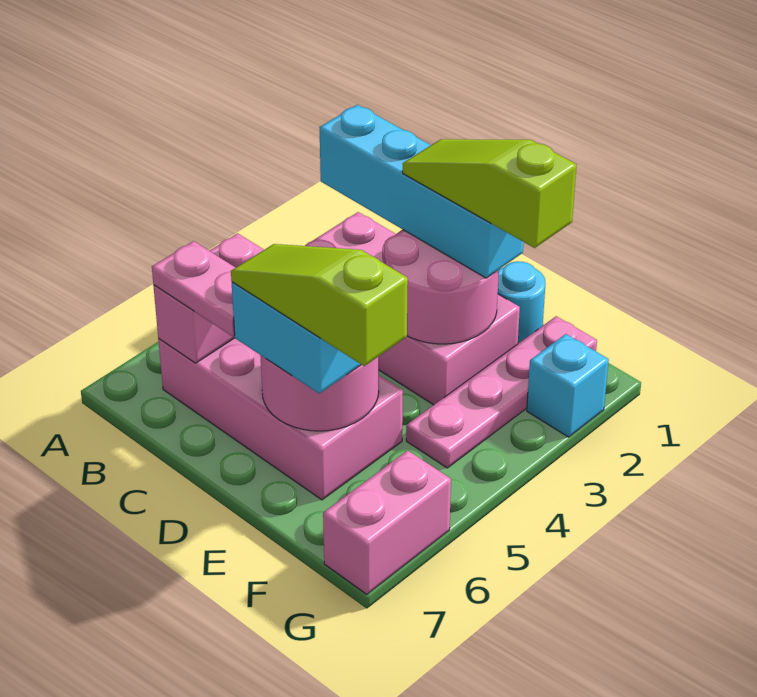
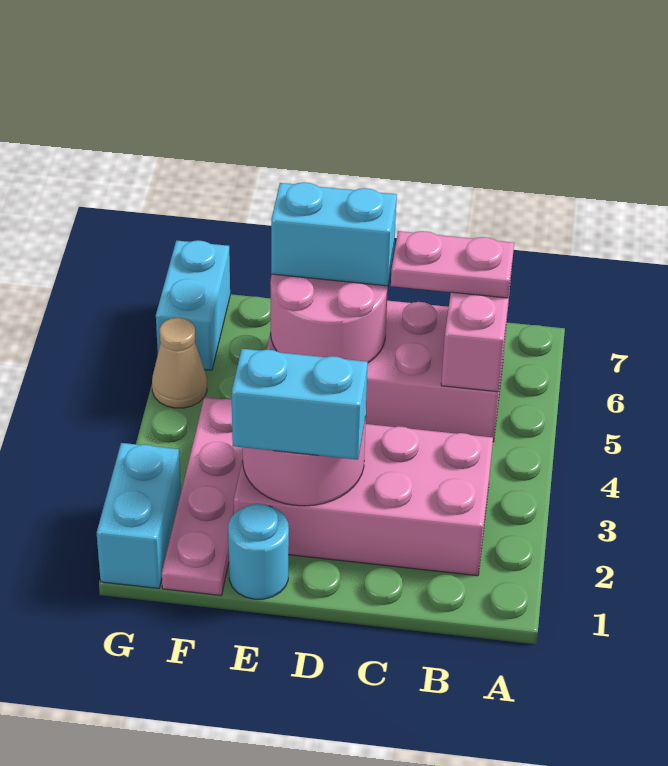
cyan brick B2:E2 level 3 -> cyan brick D2:E2 level 3
lime slope D2:F2 level 4 top F -> none
lime slope D6:F6 level 4 top F -> none
cyan brick G2 level 1 -> cyan brick G1:G2 level 1
none -> tan cone G5 level 1
pink brick G6:G7 level 1 -> cyan brick G6:G7 level 1

